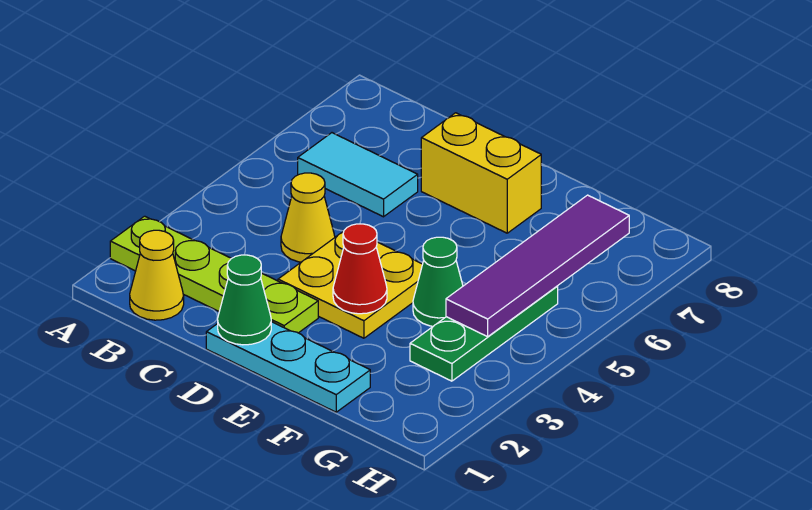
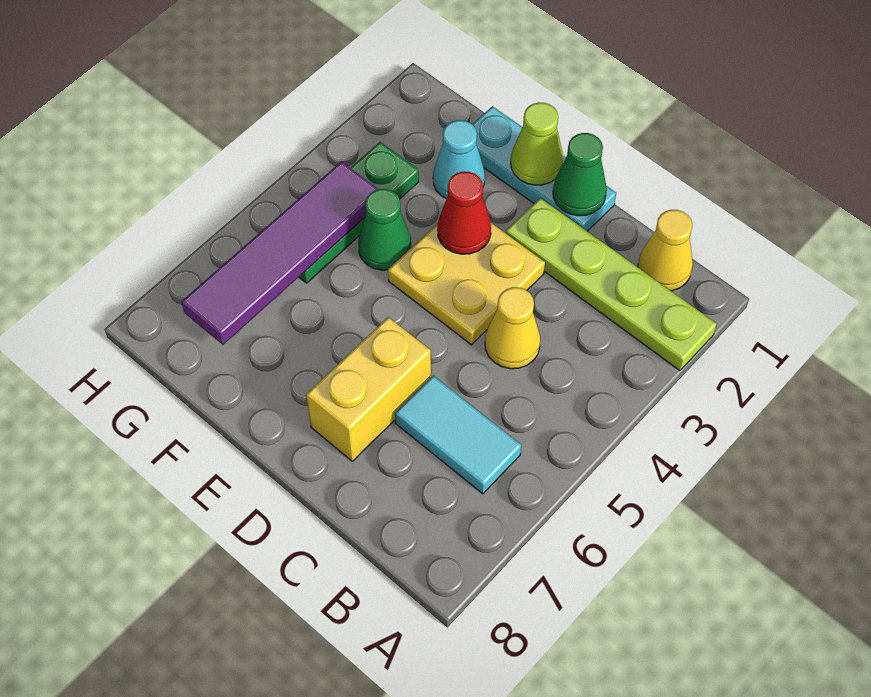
yellow brick D7:E7 level 1 -> yellow brick D6:D7 level 1
none -> lime cone E1 level 2
none -> cyan cone F2 level 1

